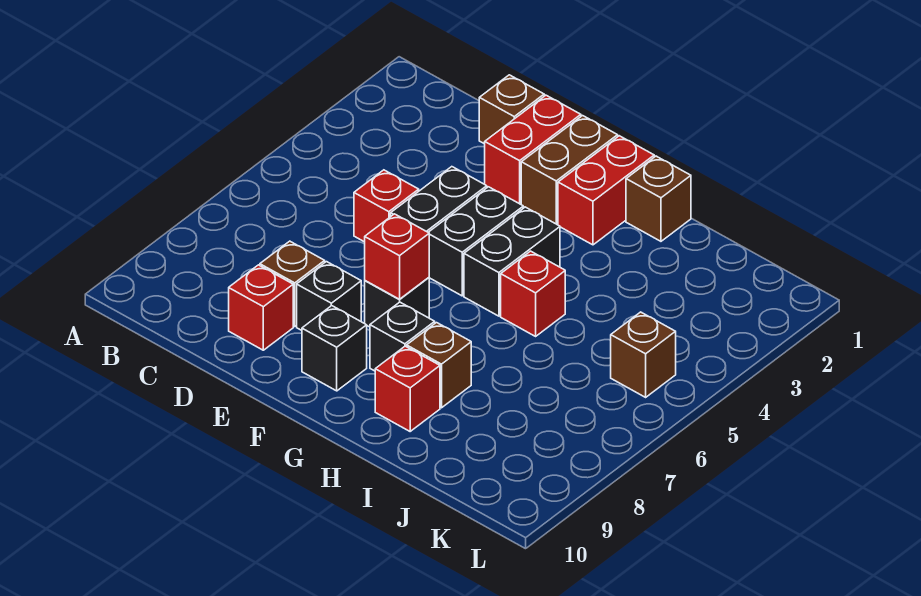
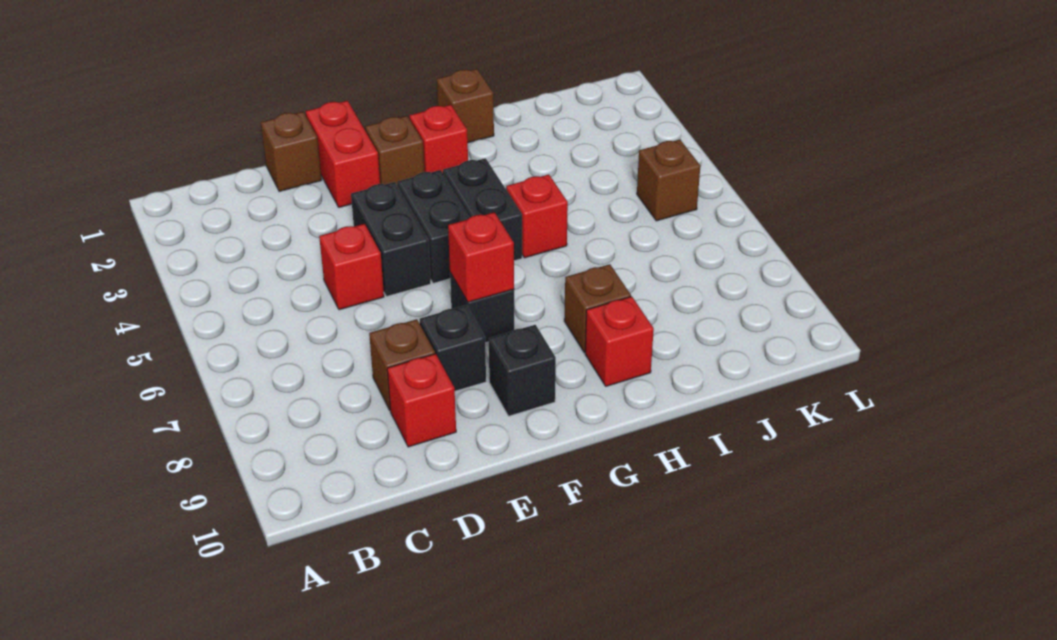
brown brick F1:F2 level 1 -> brown brick F2 level 1
red brick G1:G2 level 1 -> red brick G2 level 1
black brick G8 level 1 -> none

